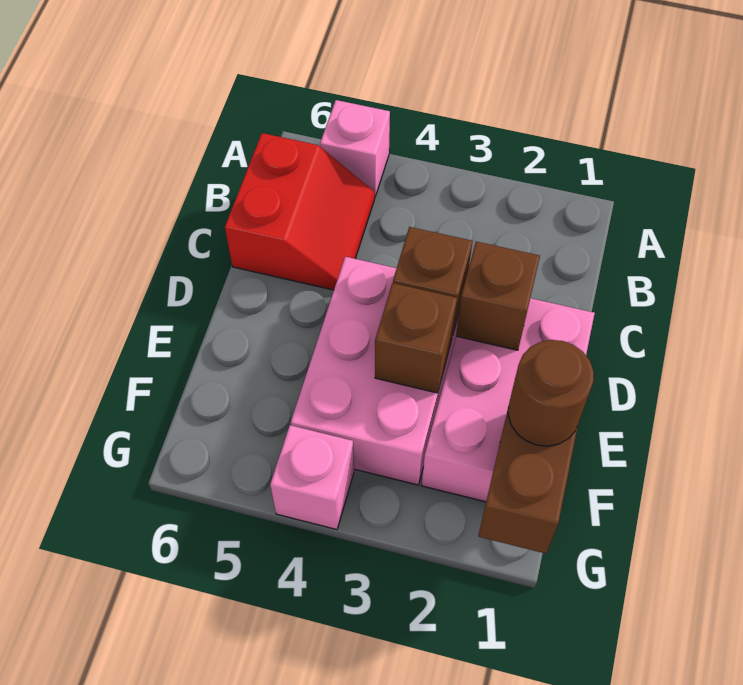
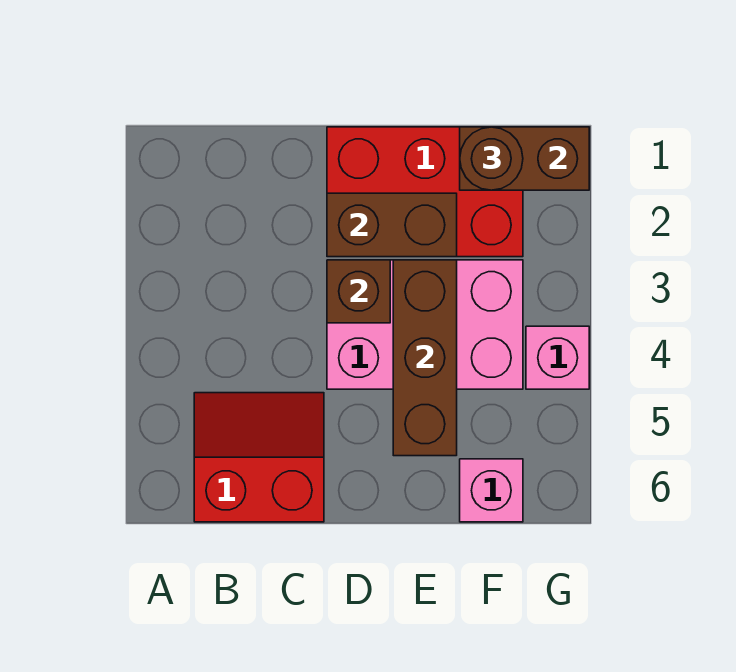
pink brick A5 level 1 -> pink brick F6 level 1
pink brick D1:F2 level 1 -> red brick D1:F2 level 1
brown brick D2 level 2 -> brown brick D2:E2 level 2
brown brick E3 level 2 -> brown brick E3:E5 level 2

